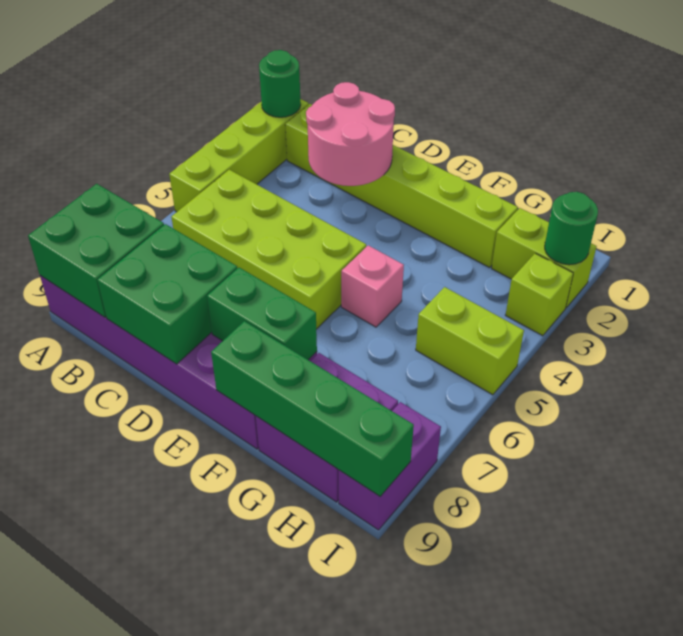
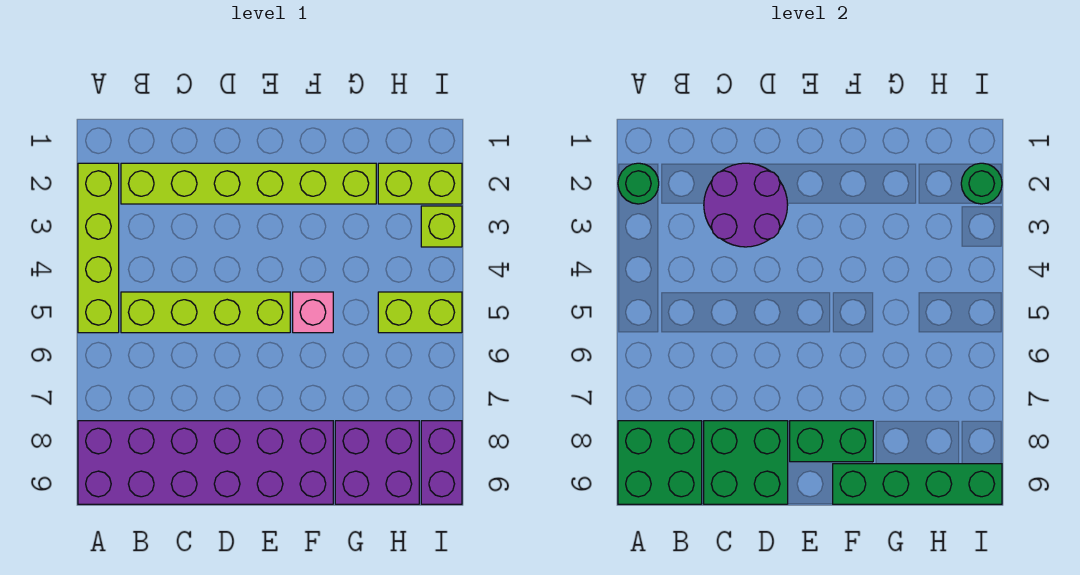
lime brick B5:E6 level 1 -> lime brick B5:E5 level 1
pink round brick C2:D3 level 2 -> purple round brick C2:D3 level 2

